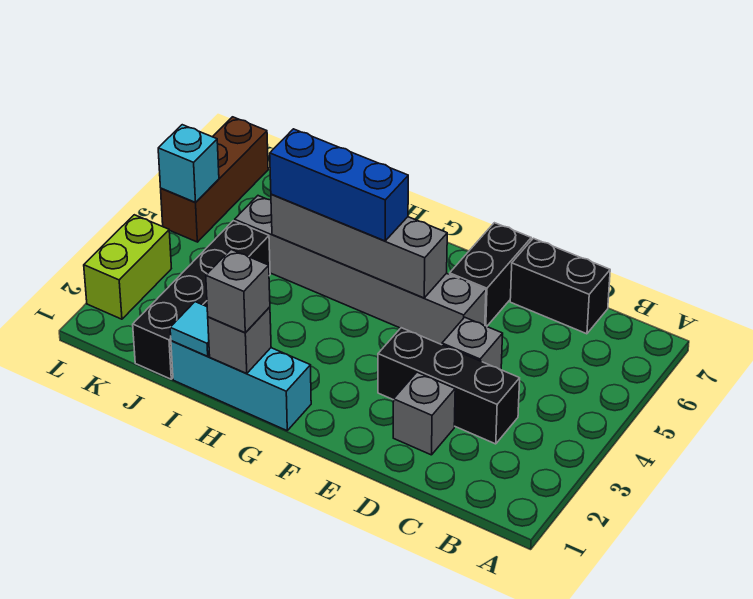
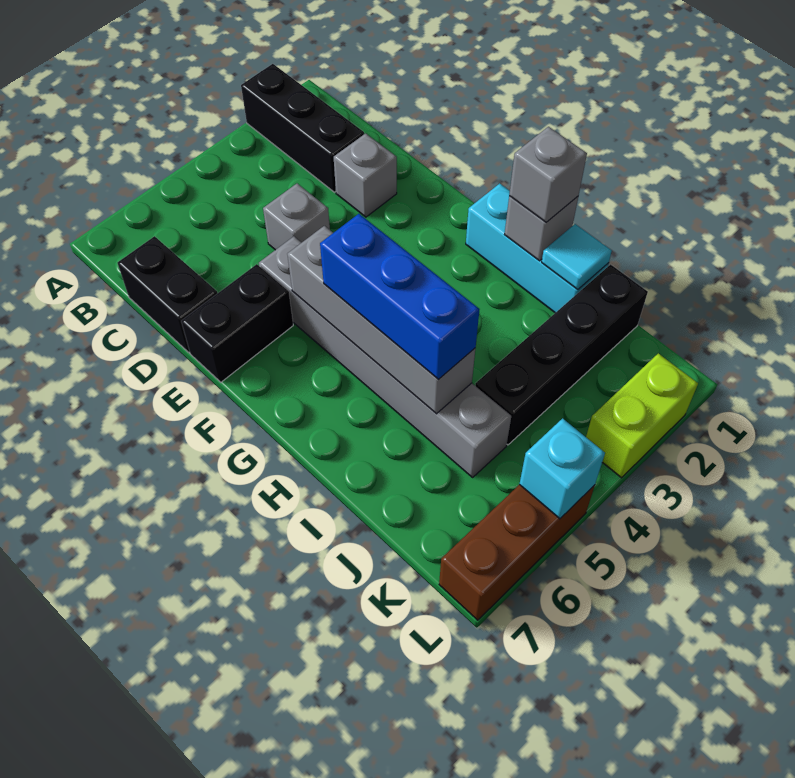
black brick C3:E3 level 1 -> black brick A2:C2 level 1

